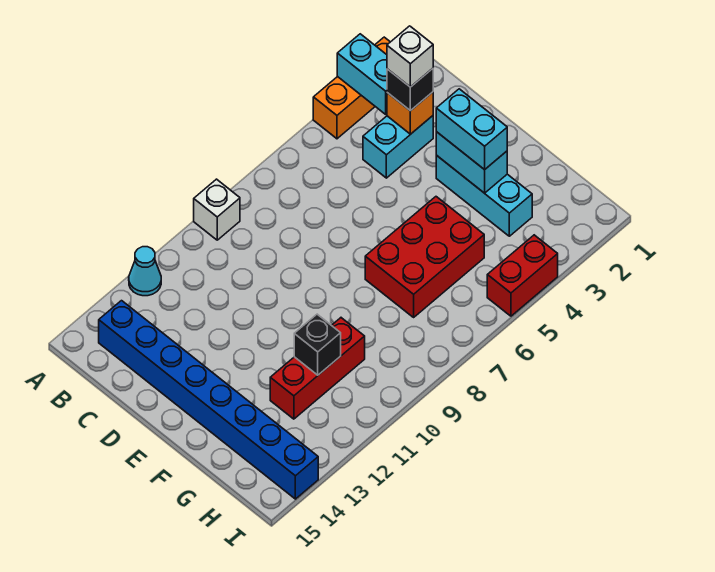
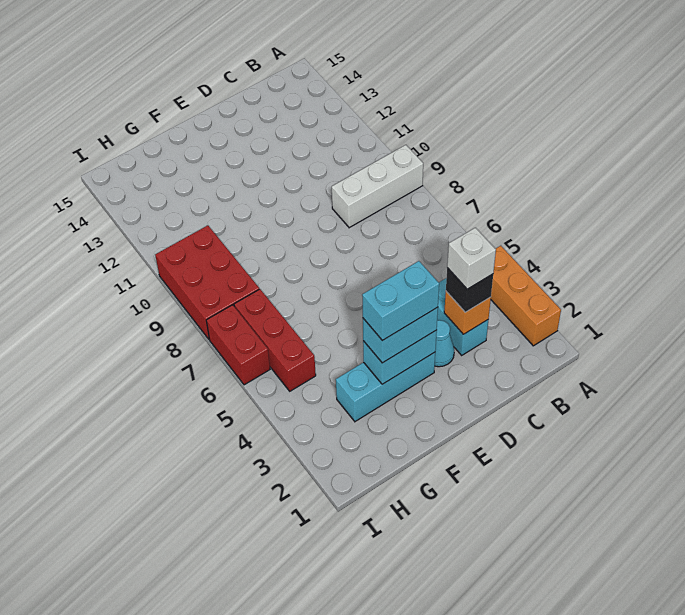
cyan brick A3:B3 level 2 -> cyan brick E3:F3 level 4
white brick A9 level 1 -> white brick A9:C9 level 1
cyan cone A12 level 1 -> cyan cone D3 level 1
blue brick B14:I14 level 1 -> none
red brick F5:G7 level 1 -> red brick H8:I10 level 1
red brick G10:G12 level 1 -> red brick H5:H7 level 1
black brick G11 level 2 -> none
red brick I4:I5 level 1 -> red brick I6:I7 level 1

